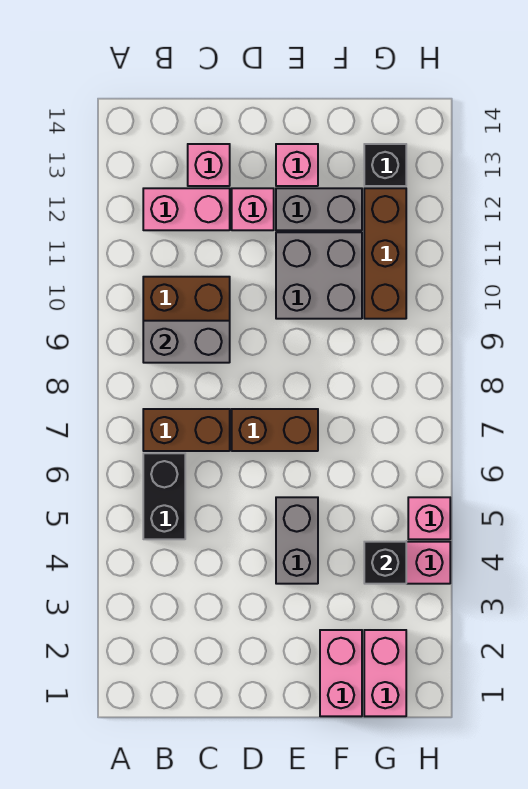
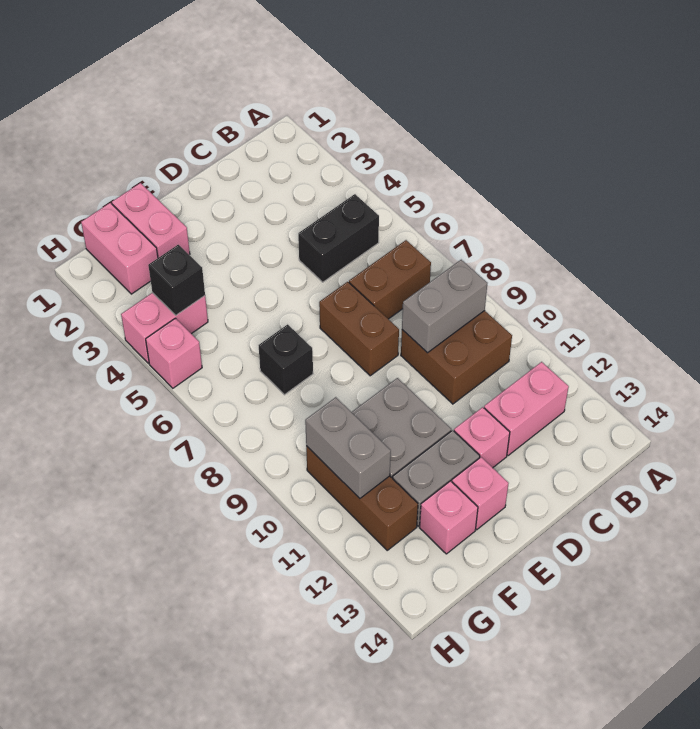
black brick B5:B6 level 1 -> black brick B5:C5 level 1
pink brick C13 level 1 -> pink brick F13 level 1
brown brick D7:E7 level 1 -> brown brick D7:D8 level 1
grey brick E4:E5 level 1 -> grey brick G10:G11 level 2
black brick G13 level 1 -> black brick F7 level 1

